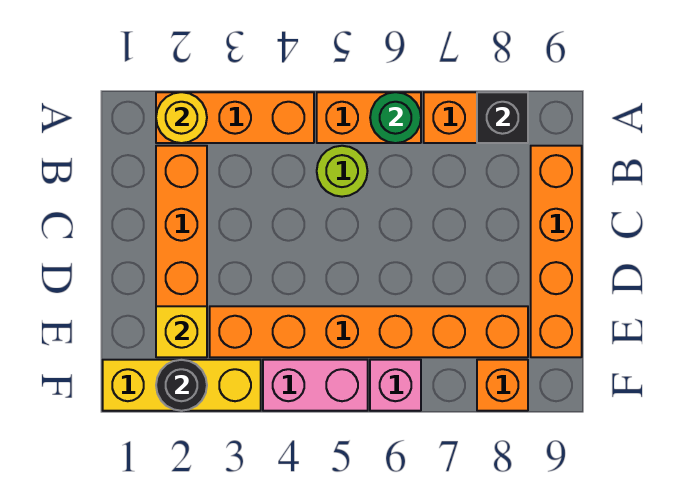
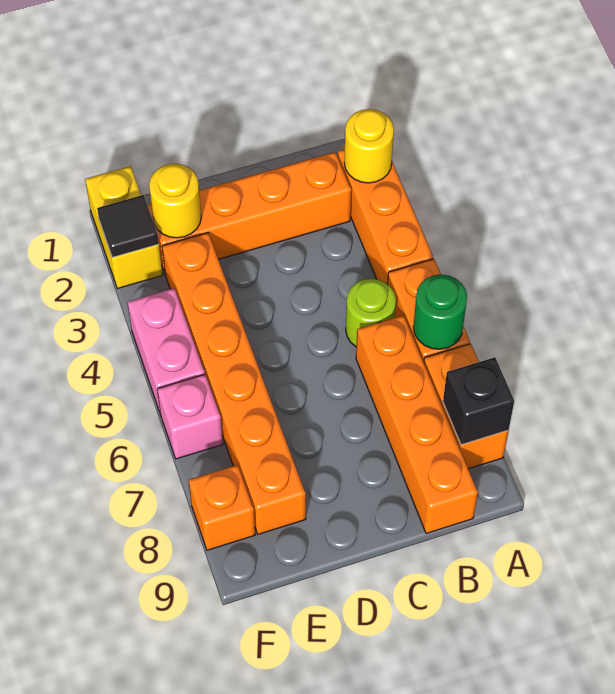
orange brick B9:E9 level 1 -> orange brick B6:B9 level 1
yellow brick E2 level 2 -> yellow round brick E2 level 2
yellow brick F1:F3 level 1 -> yellow brick F1:F2 level 1
black round brick F2 level 2 -> black tile F2 level 2

